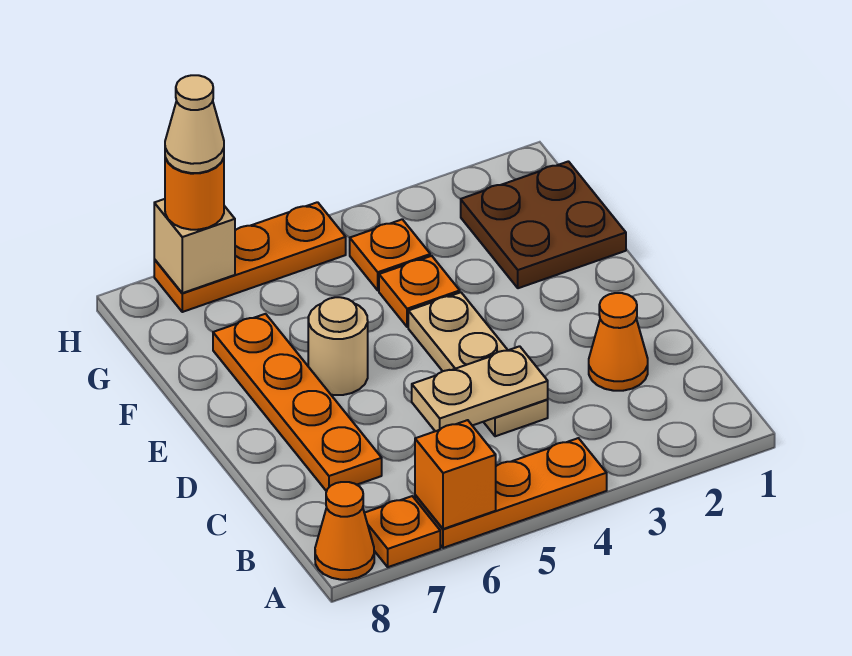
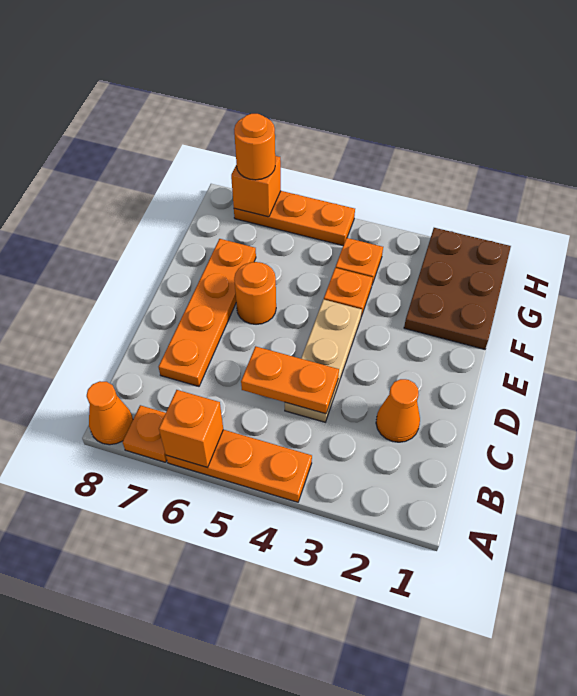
tan plate C4:C5 level 2 -> orange plate C4:C5 level 2
tan round brick E6 level 1 -> orange round brick E6 level 1
brown plate F1:G2 level 1 -> brown plate F1:H2 level 1
tan brick H7 level 2 -> orange brick H7 level 2
tan cone H7 level 4 -> none

